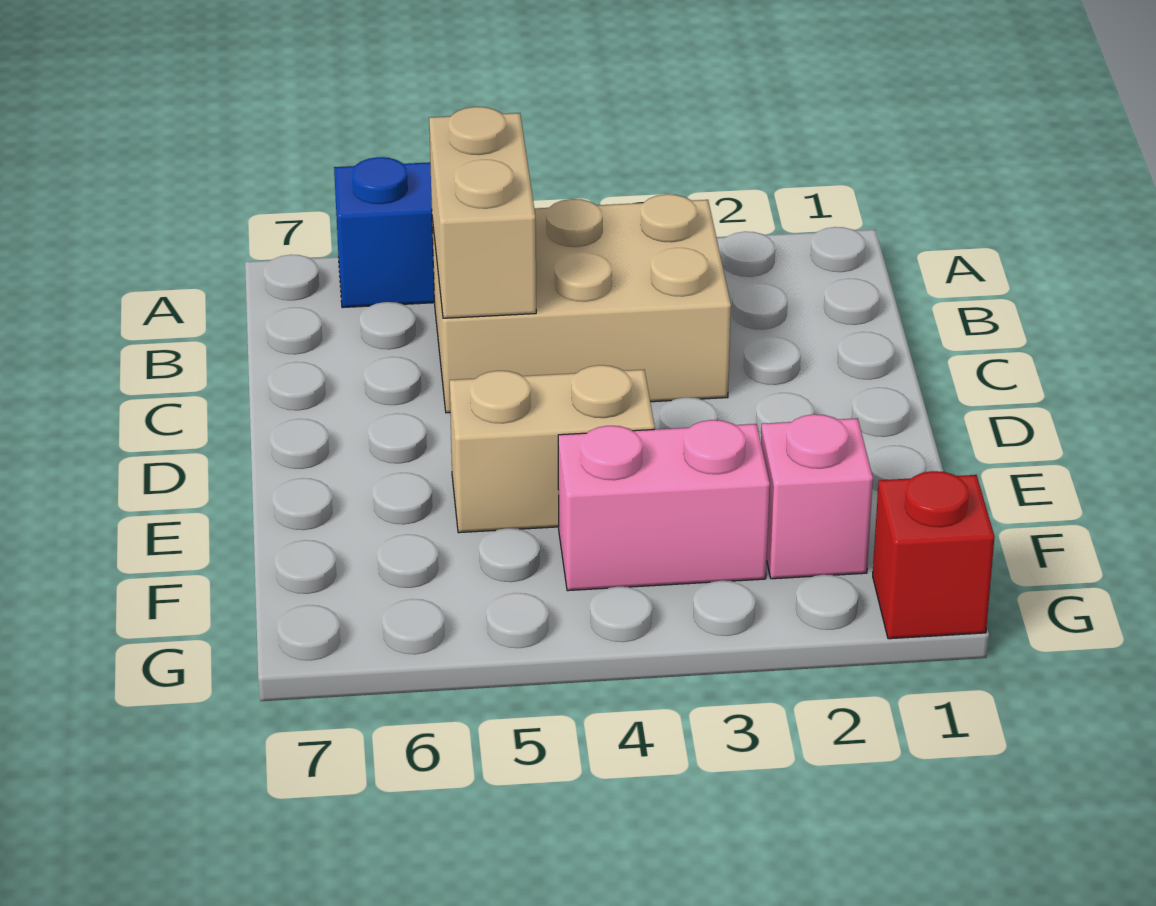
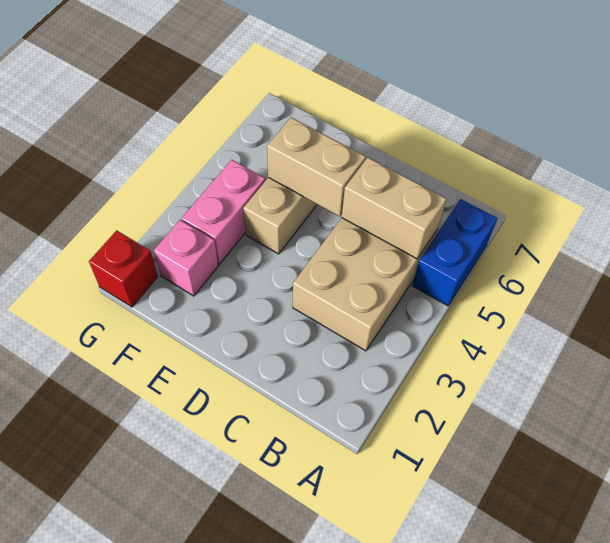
none -> tan brick D5:E5 level 2

